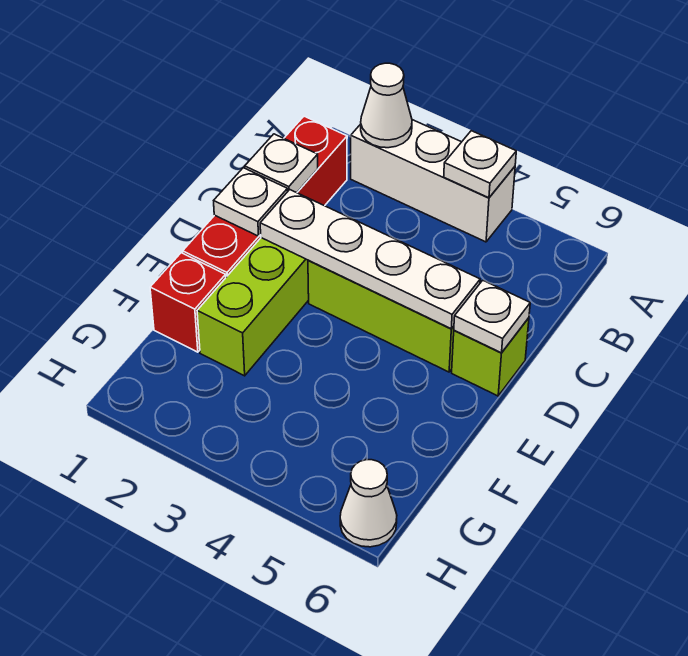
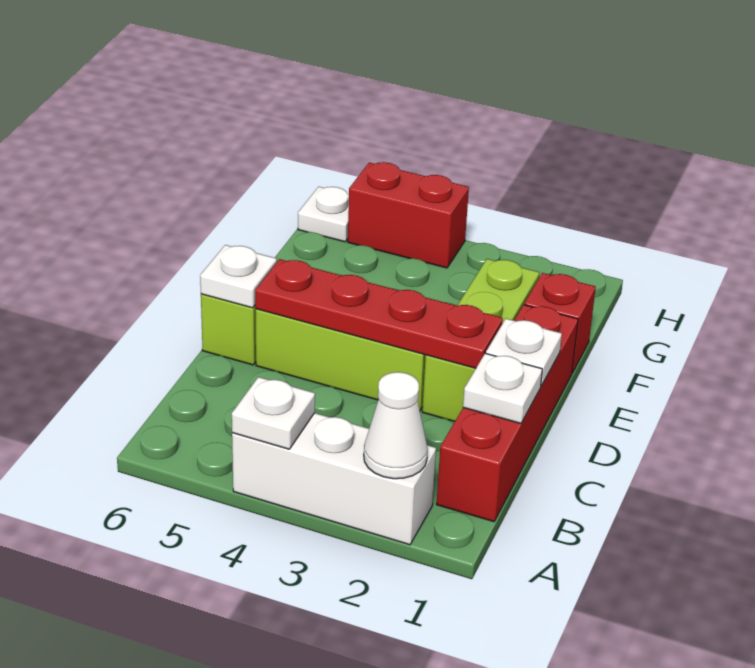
white plate D2:D5 level 2 -> red plate D2:D5 level 2
none -> red brick H4:H5 level 1
white cone H6 level 1 -> white plate H6 level 1

